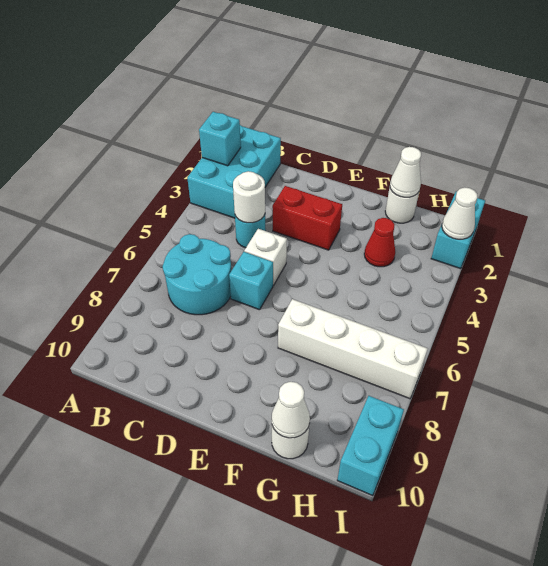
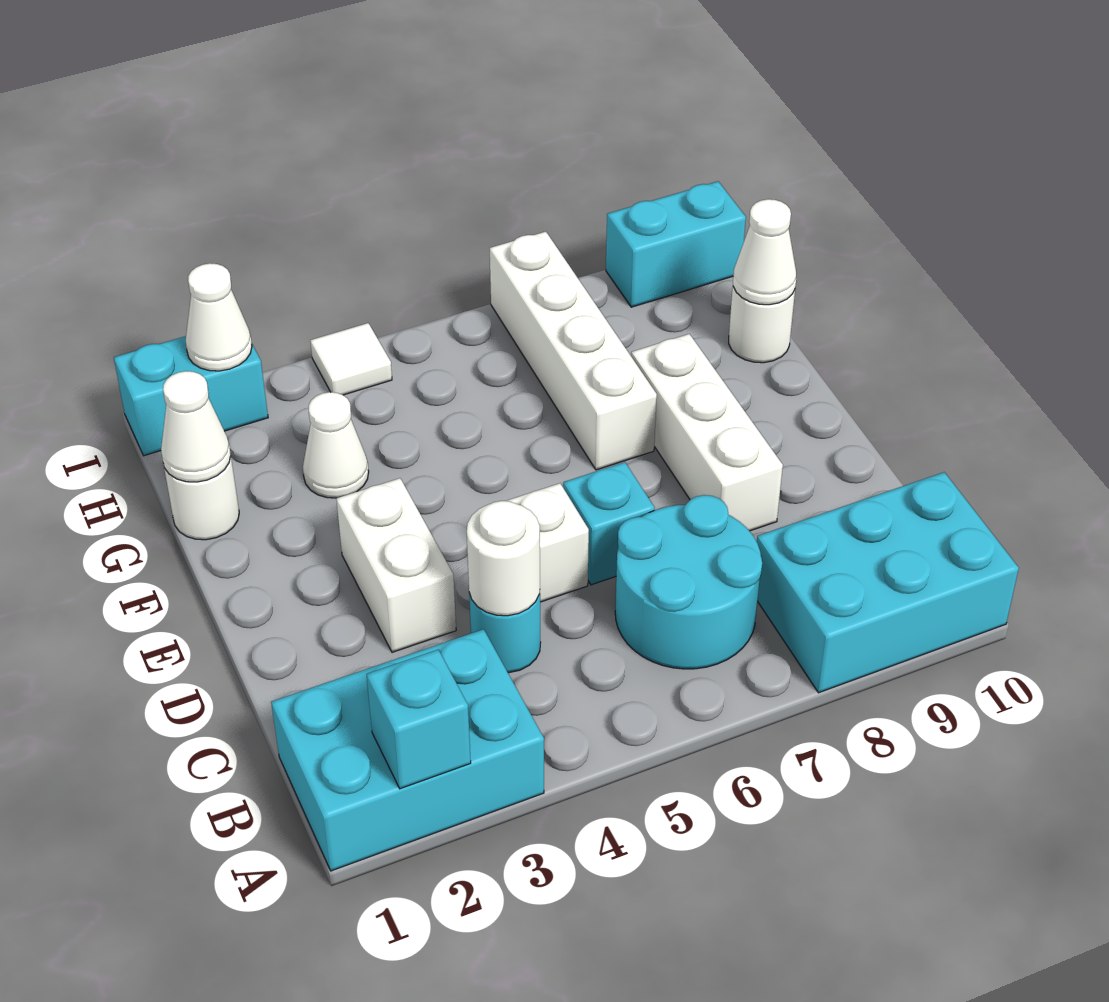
none -> cyan brick A8:B10 level 1
red brick D3:E3 level 1 -> white brick D3:E3 level 1
none -> white brick D8:F8 level 1
red cone G3 level 1 -> white cone G3 level 1
none -> white tile I4 level 1

